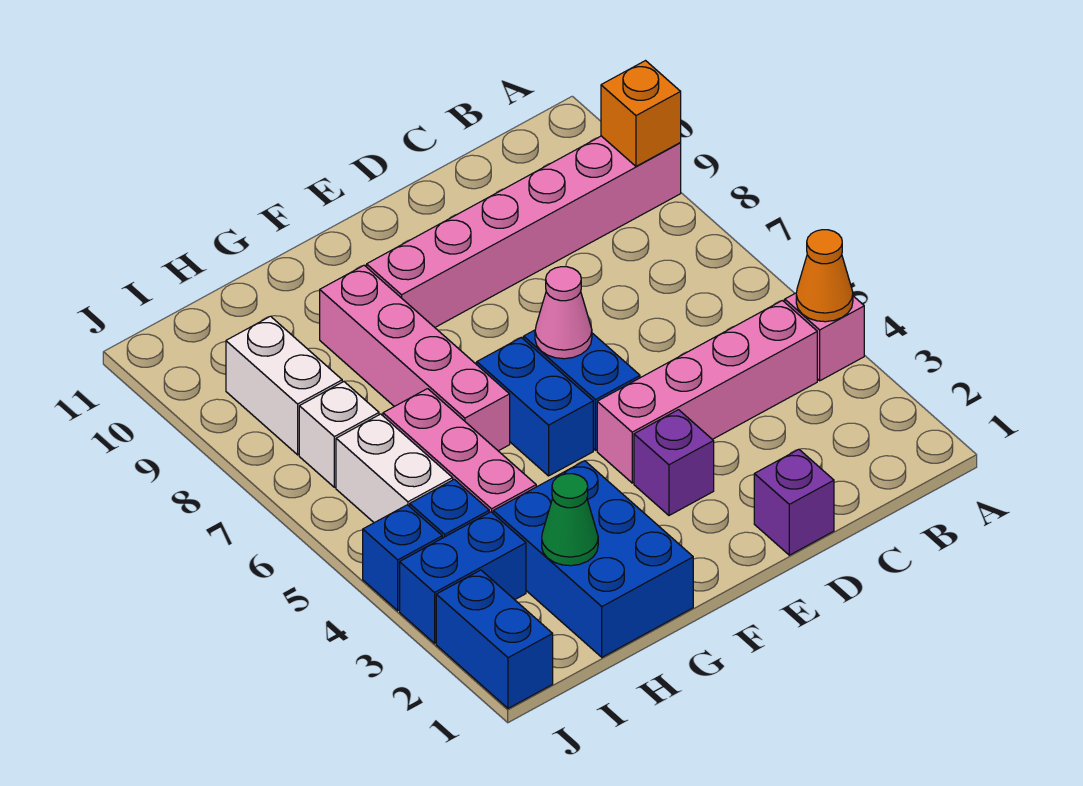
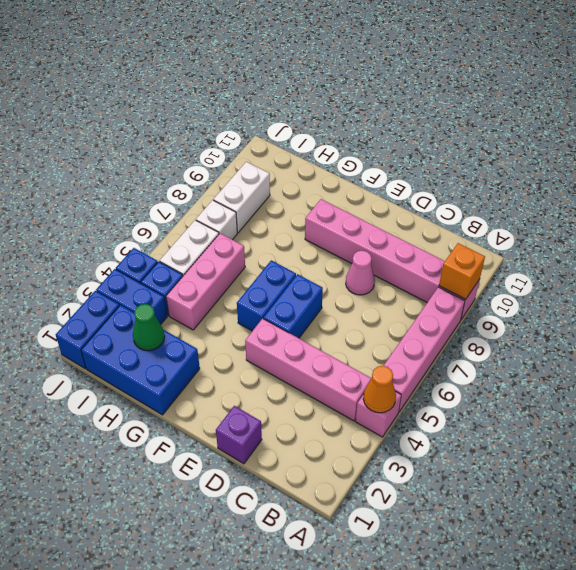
purple brick E3 level 1 -> none
pink cone E6 level 2 -> pink cone D8 level 1
blue brick G1:H3 level 1 -> blue brick G1:I2 level 1
pink brick G6:G9 level 1 -> pink brick A5:A8 level 1

